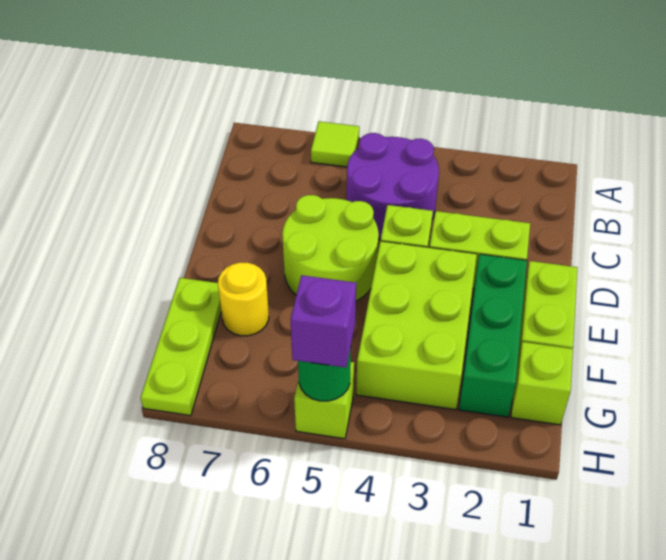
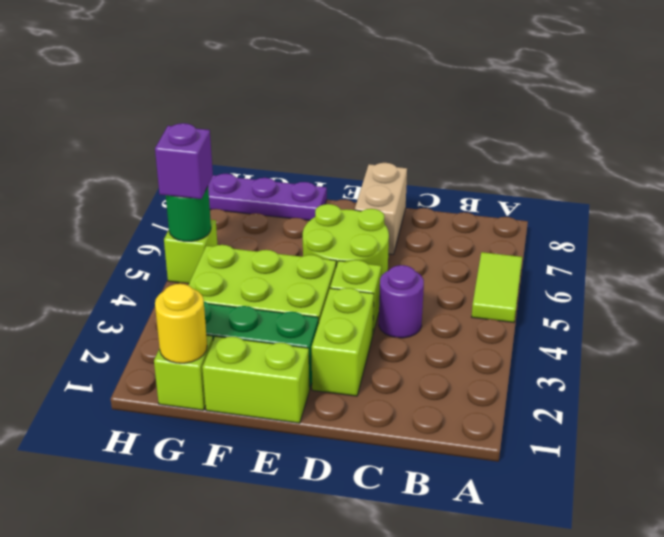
lime tile A6 level 1 -> lime tile A5:A6 level 1
purple round brick B4:C5 level 1 -> purple round brick C4 level 1
none -> tan brick D7:D8 level 1
yellow round brick F7 level 1 -> yellow round brick G1 level 2
lime plate F8:H8 level 1 -> purple plate F8:H8 level 1

